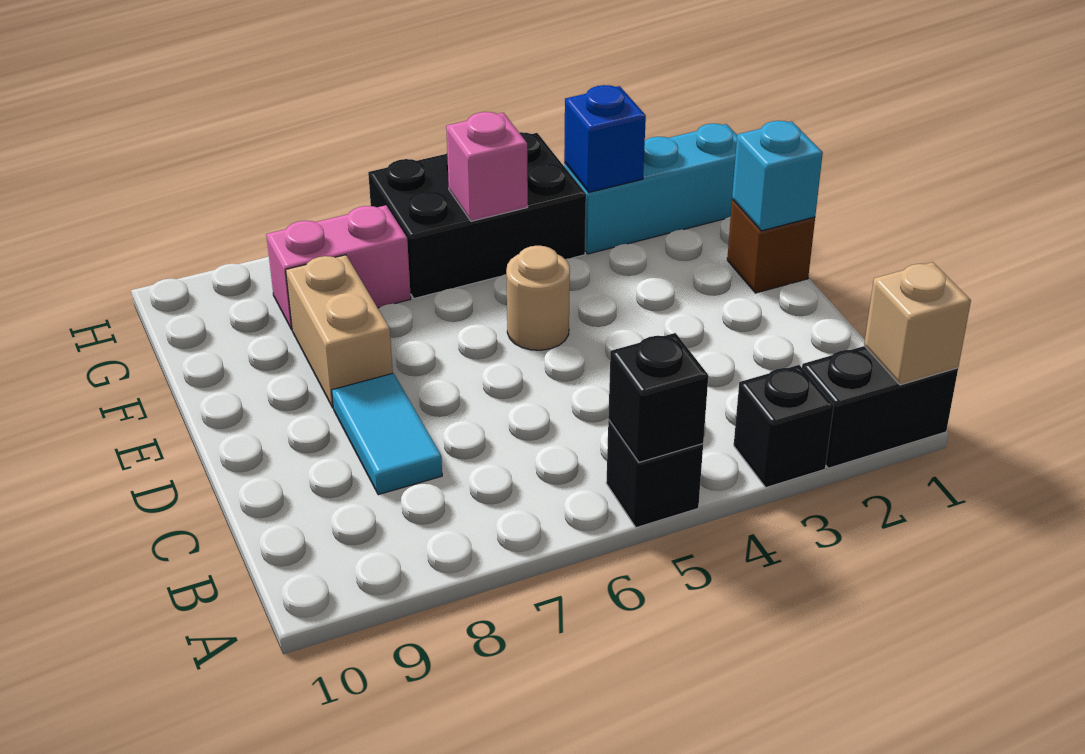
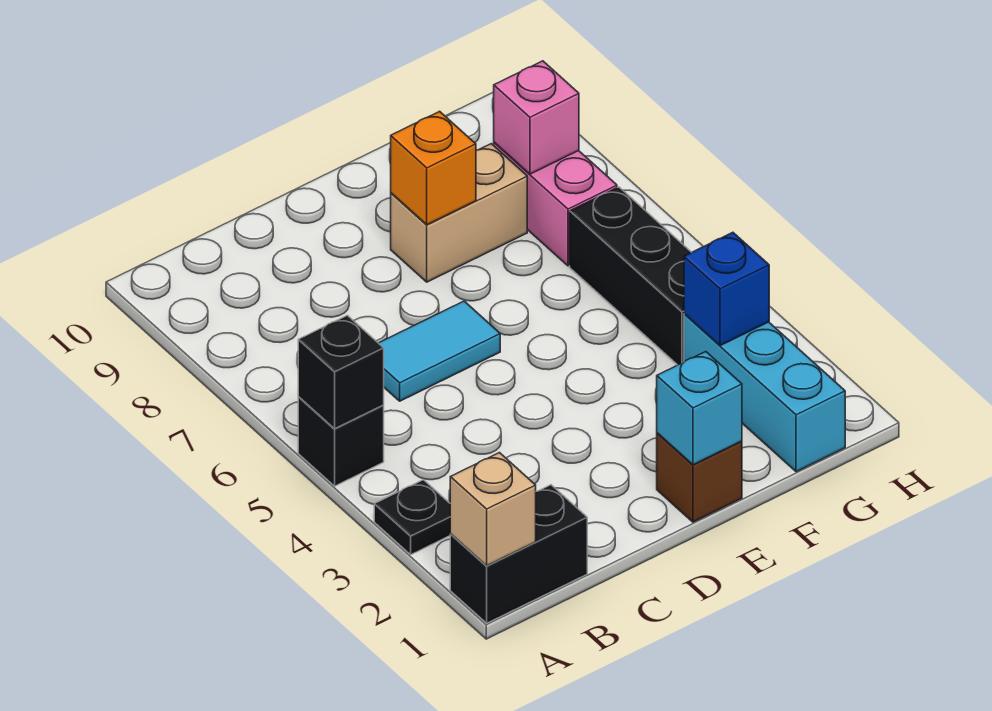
black brick A1:A2 level 1 -> black brick A1:B1 level 1
black brick A3 level 1 -> black plate A3 level 1
cyan tile C8:D8 level 1 -> cyan tile C6:D6 level 1
tan round brick E5 level 1 -> none
none -> orange brick E8 level 2
black brick G4:H6 level 1 -> black brick G4:G6 level 1
pink brick G5 level 2 -> pink brick G8 level 2

